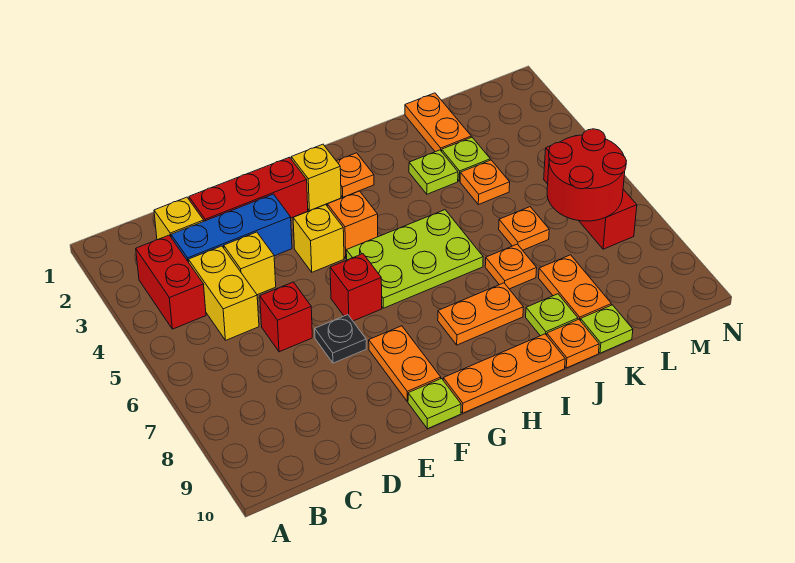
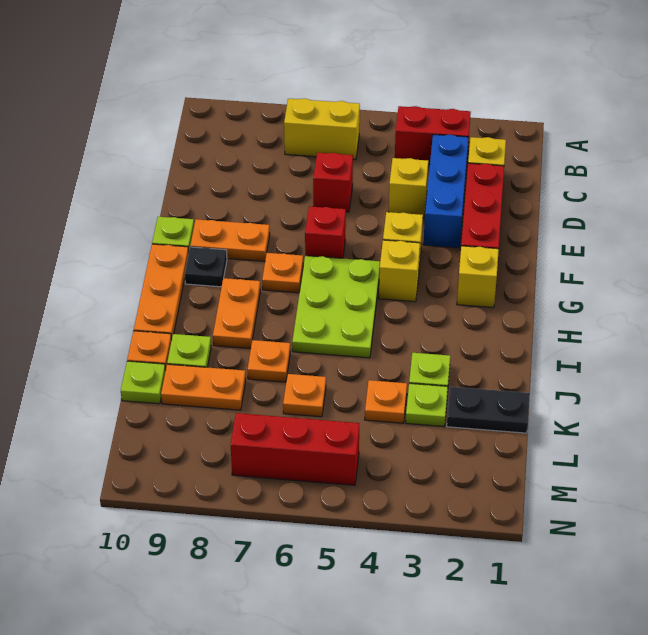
yellow brick C4:C5 level 1 -> yellow brick B6:B7 level 1
black plate E7 level 1 -> black plate G9 level 1
orange brick G4 level 1 -> yellow brick G4 level 1
orange plate H2 level 1 -> orange plate G7 level 1
orange plate K1:K2 level 1 -> black plate K1:K2 level 1
red round brick L6:M7 level 2 -> none

